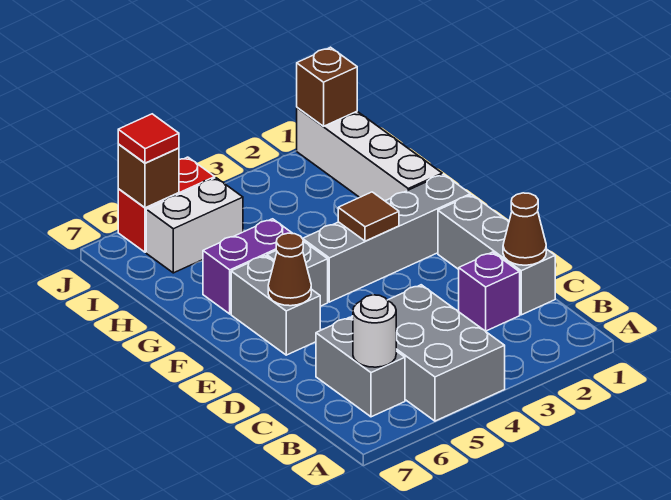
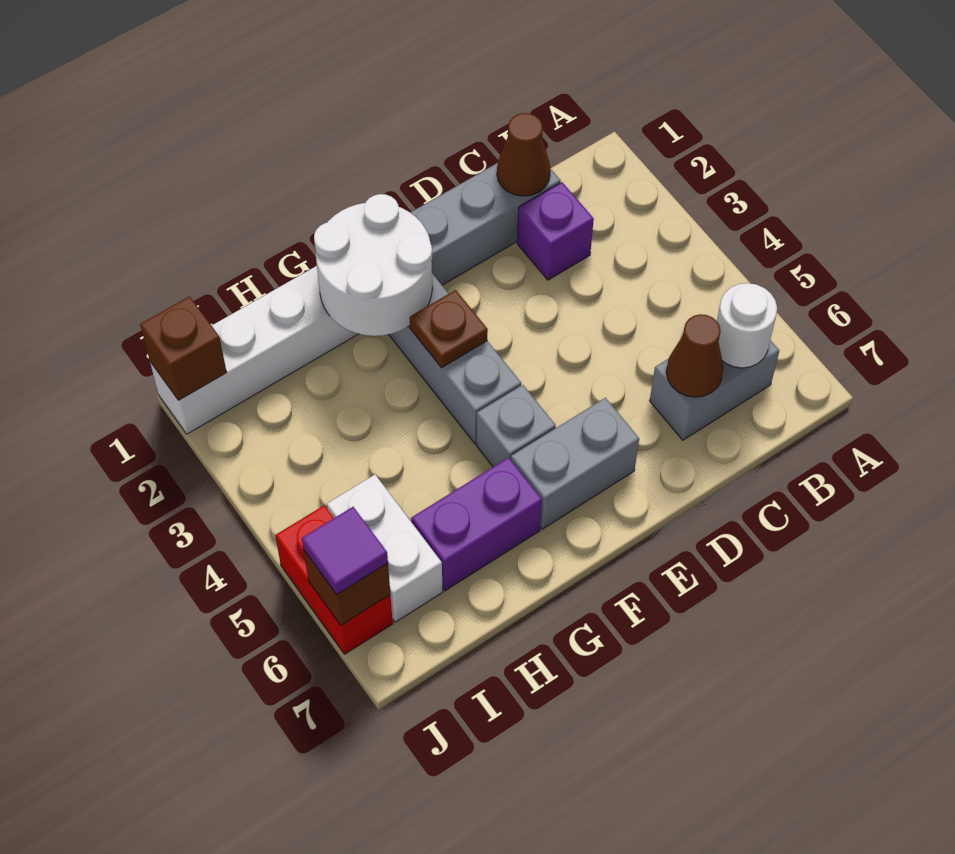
grey brick A4:C5 level 1 -> none
brown cone E6 level 2 -> brown cone C6 level 2
none -> white round brick F1:G2 level 2
brown tile F3 level 2 -> brown plate F3 level 2
purple brick G5:G6 level 1 -> purple brick G6:H6 level 1
red tile J6 level 3 -> purple tile J6 level 3

